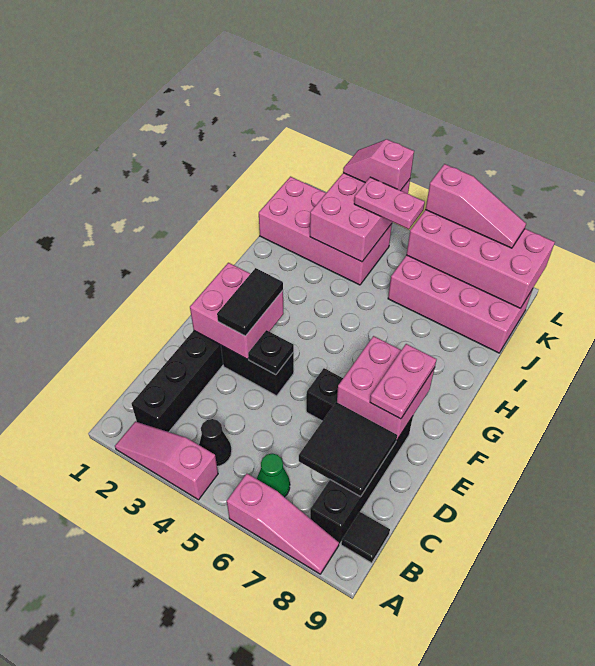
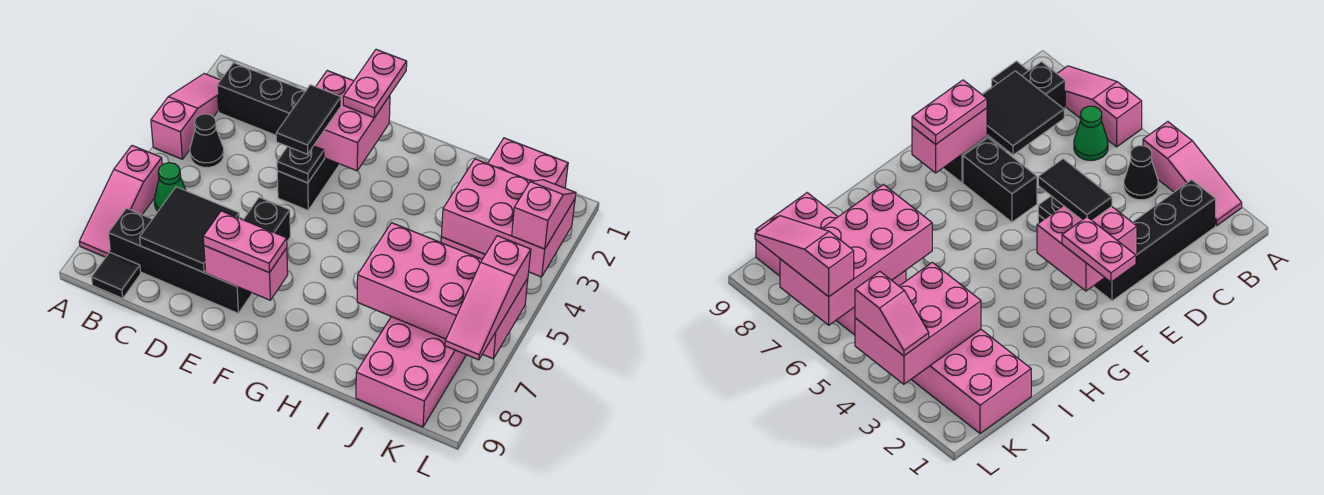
black tile E3:F3 level 3 -> black tile E3:E4 level 3
pink brick E7:F8 level 2 -> pink brick E8:F8 level 2
pink plate K4:K5 level 3 -> pink plate F1:F2 level 3
pink brick K6:L9 level 2 -> pink brick I6:L7 level 2

